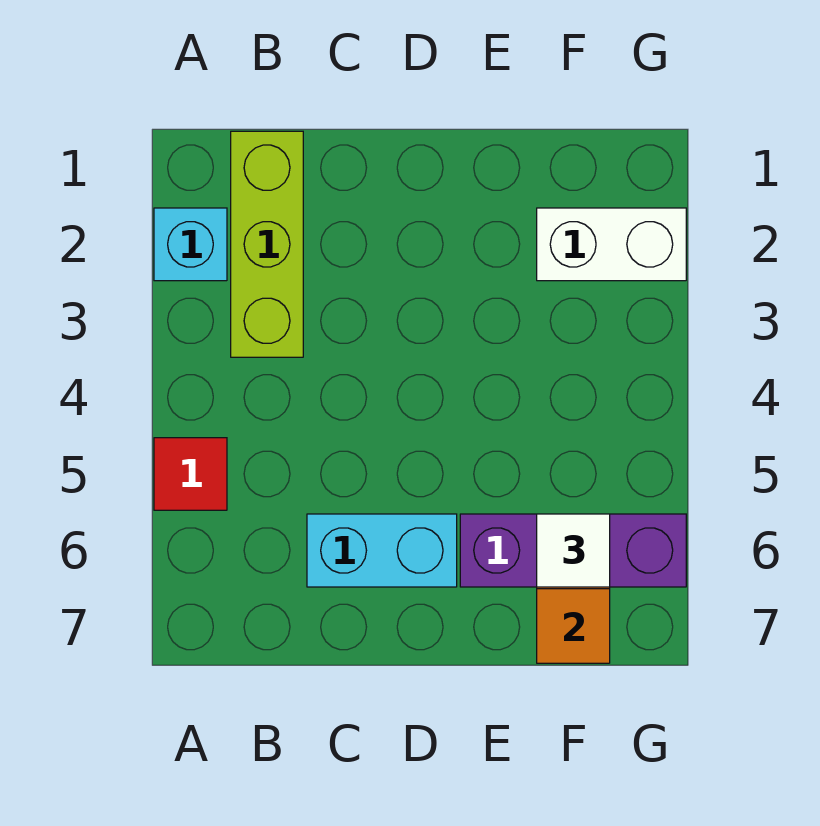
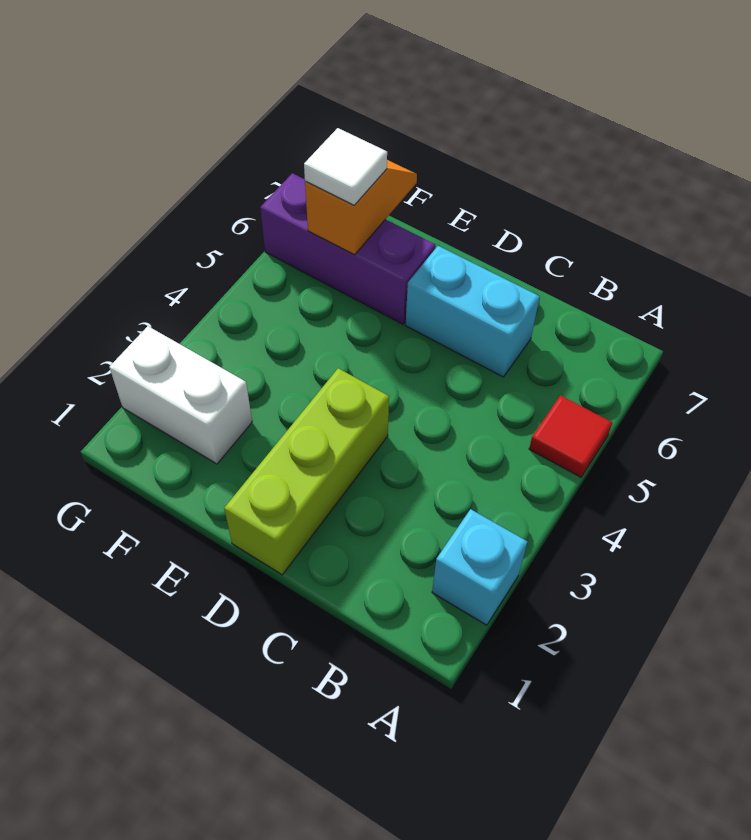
lime brick B1:B3 level 1 -> lime brick D1:D3 level 1

